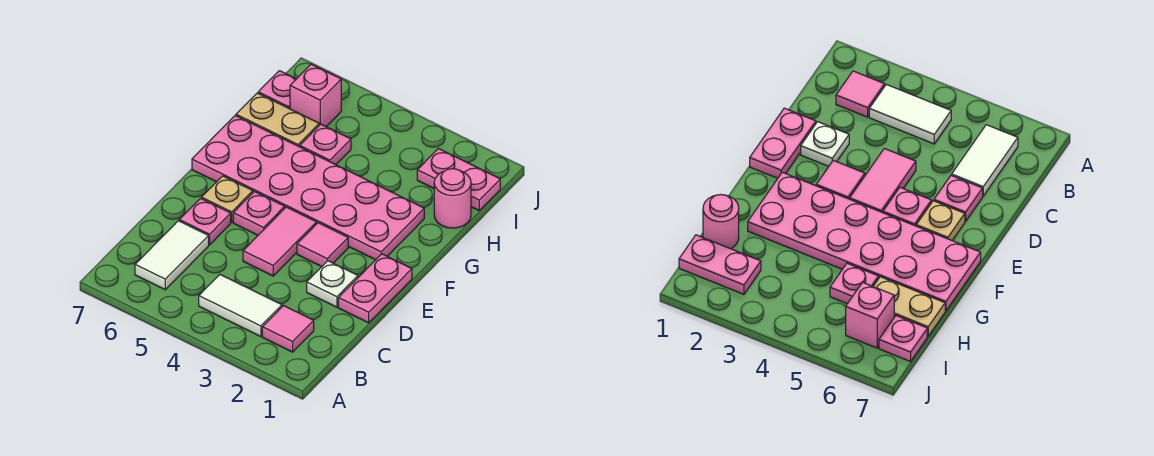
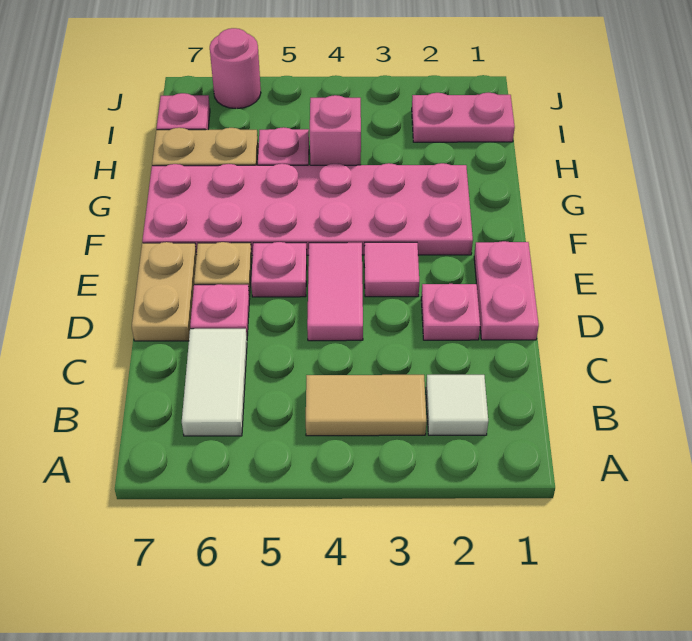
pink tile B2 level 1 -> white tile B2 level 1
white tile B3:B4 level 1 -> tan tile B3:B4 level 1
white plate D2 level 1 -> pink plate D2 level 1
none -> tan plate D7:E7 level 1
pink round brick H1 level 1 -> pink round brick J6 level 1
pink brick I6 level 1 -> pink brick H4 level 1

